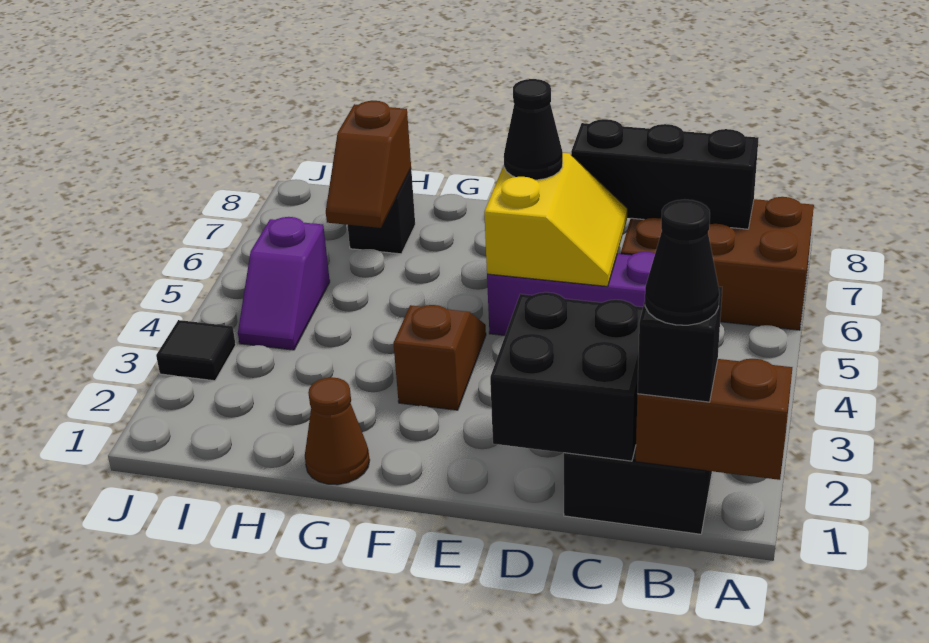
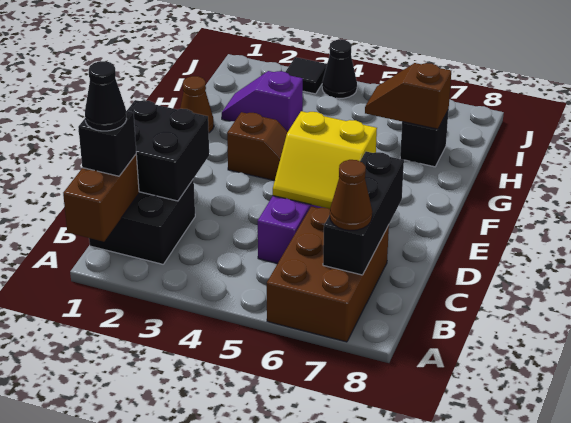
none -> brown cone B7 level 3
black cone E6 level 3 -> black cone J4 level 1
purple slope I4:I5 level 1 top 5 -> purple slope H2:H3 level 1 top 3

